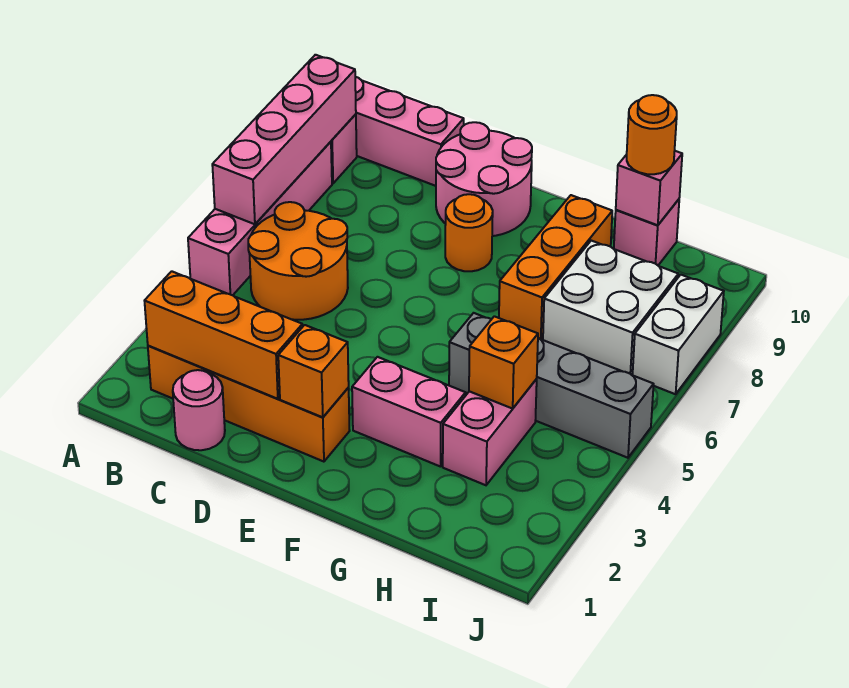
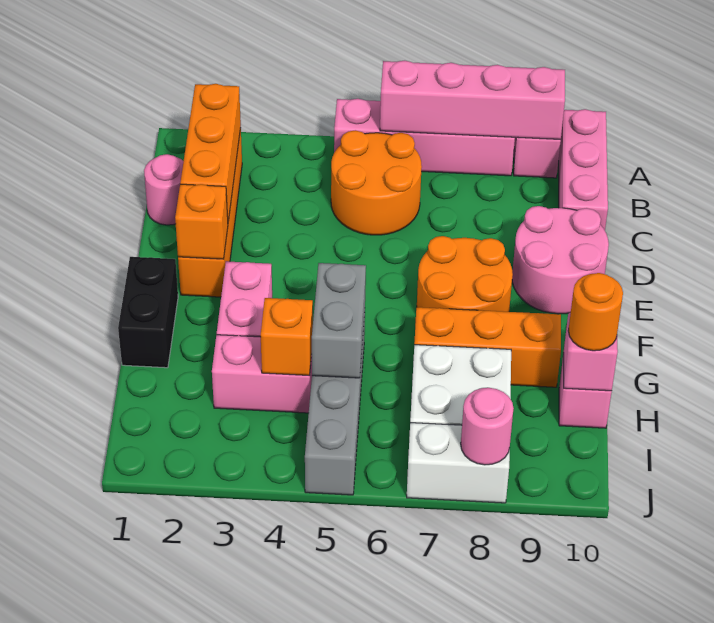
orange round brick E8 level 1 -> orange round brick E7:F8 level 1
none -> black brick F1:G1 level 1
none -> grey brick G5:H5 level 2
none -> pink round brick J8 level 2

